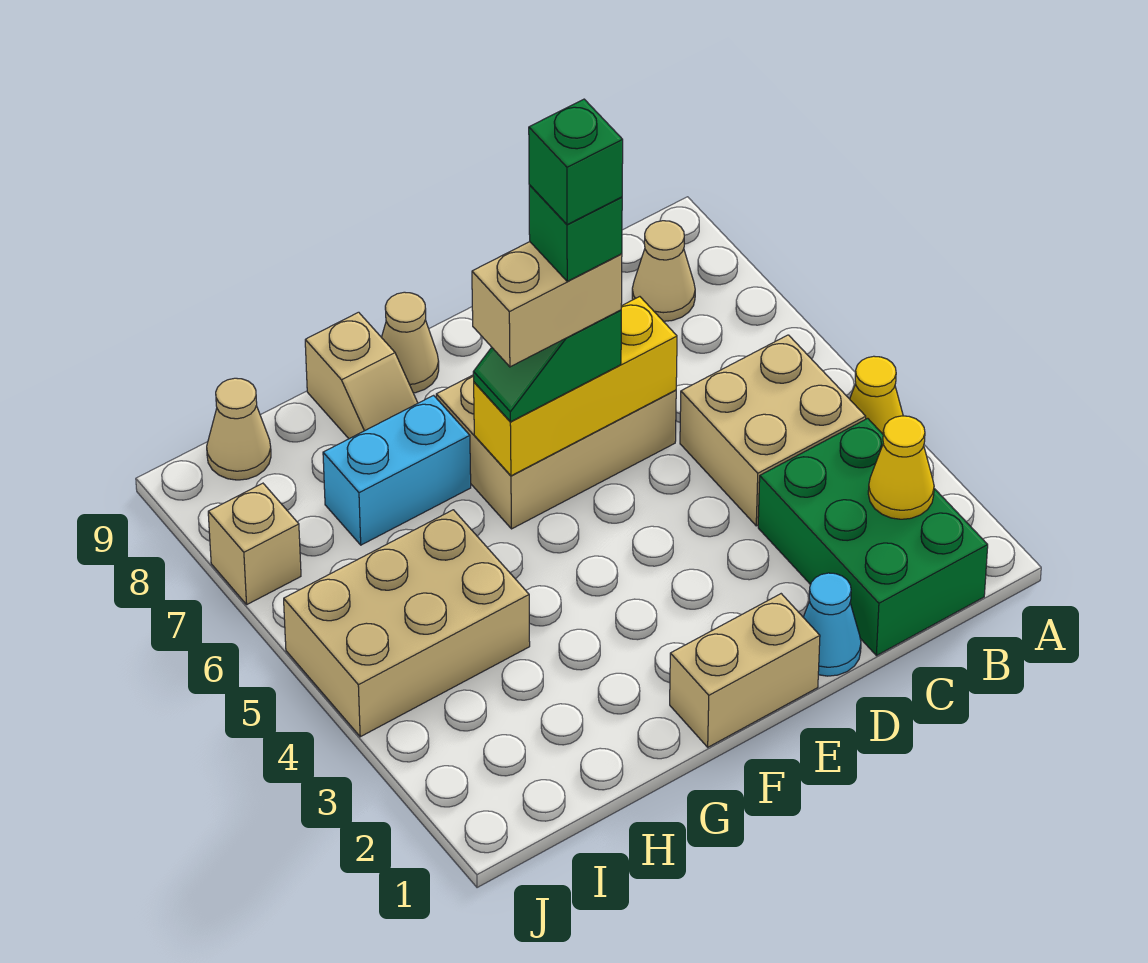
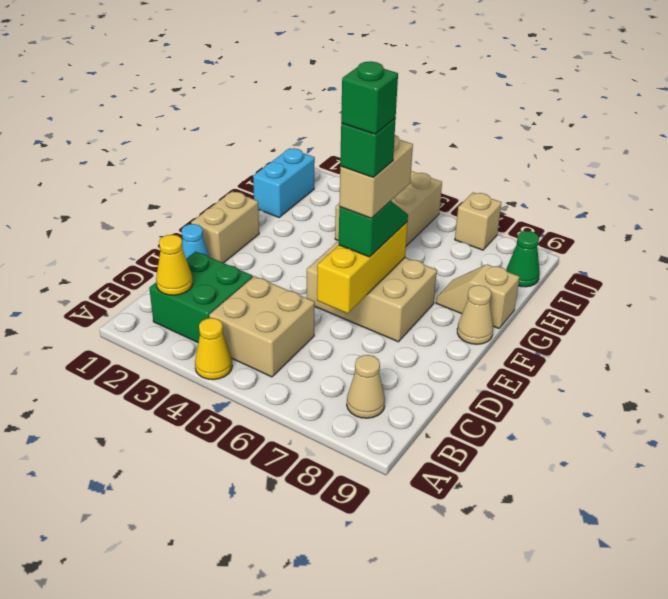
green brick B1:C3 level 1 -> green brick B2:C3 level 1
tan brick D6:F7 level 1 -> tan brick E5:F7 level 1
cyan brick G7:H7 level 1 -> cyan brick H1:I1 level 1
tan cone I9 level 1 -> green cone I9 level 1

